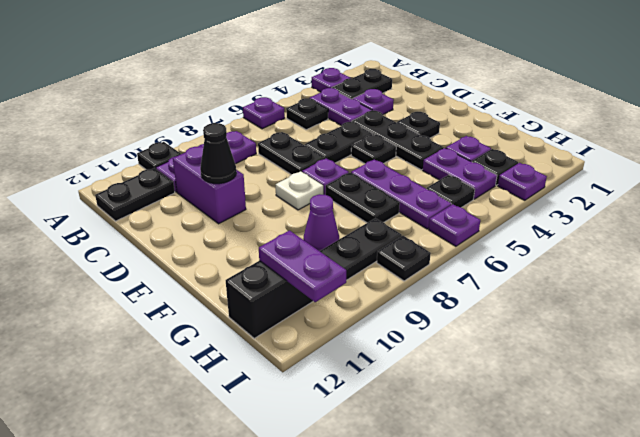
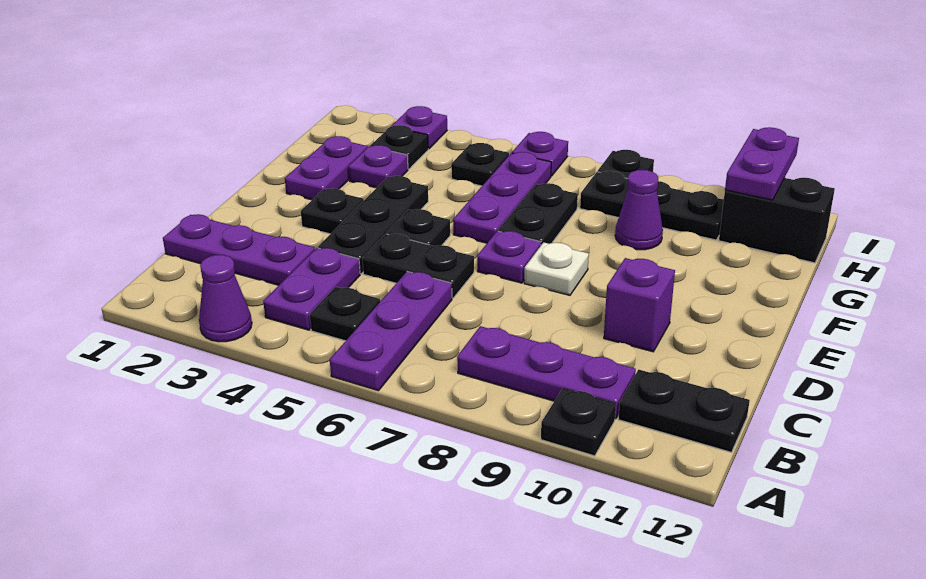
purple plate A3 level 1 -> purple cone A3 level 1
purple plate A6 level 1 -> purple plate A6:C6 level 1
black plate B2:B3 level 1 -> none
purple plate C3 level 1 -> purple plate C1:C3 level 1
black plate C7:D7 level 1 -> none
purple brick C10:D10 level 1 -> purple brick D10 level 1
black cone D10 level 2 -> none
purple plate G4:H4 level 1 -> purple plate F2:G2 level 1

